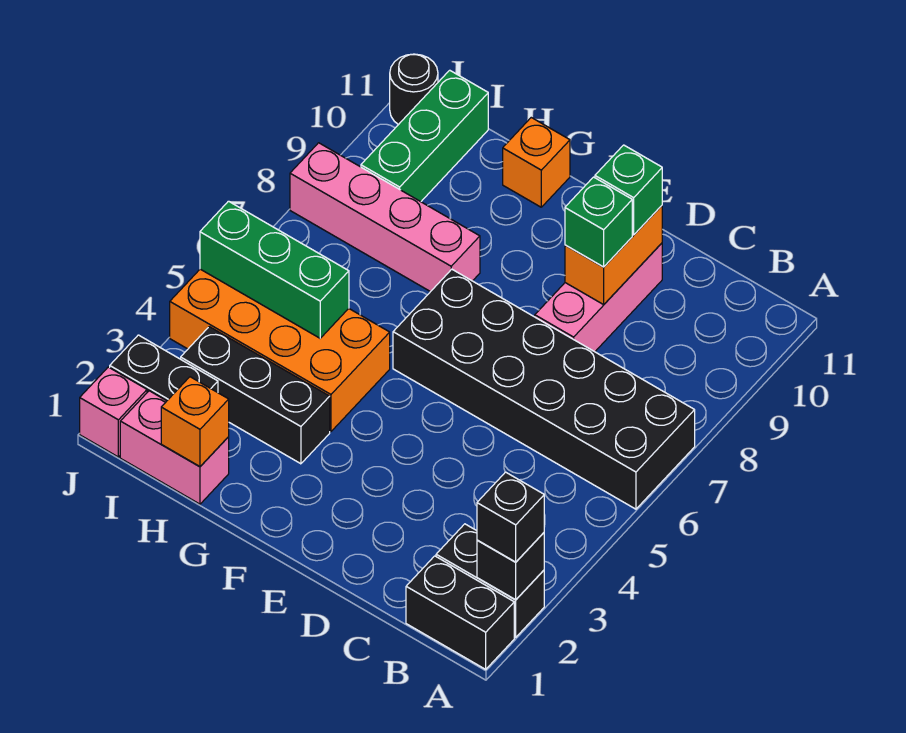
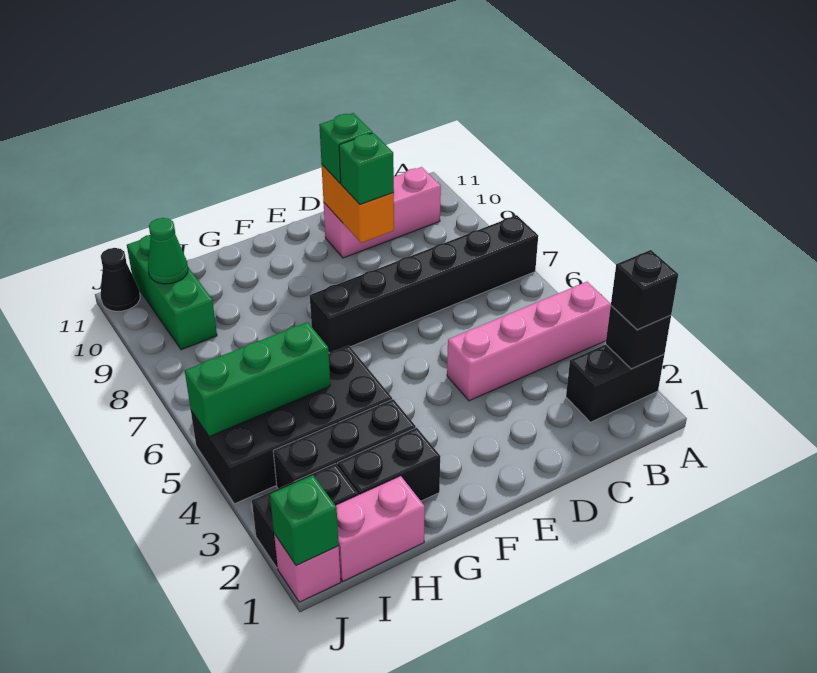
black brick A1:B1 level 1 -> black brick G2:H2 level 1
black brick A6:F7 level 1 -> black brick A7:F7 level 1
pink brick D8:D10 level 1 -> pink brick B10:D10 level 1
orange brick G4:J5 level 1 -> black brick G4:J5 level 1
pink brick G8:J8 level 1 -> pink brick A4:D4 level 1
orange brick G11 level 1 -> none
orange brick H1 level 2 -> none
none -> green cone I10 level 2
none -> green brick J1 level 2
black round brick J11 level 1 -> black cone J11 level 1

